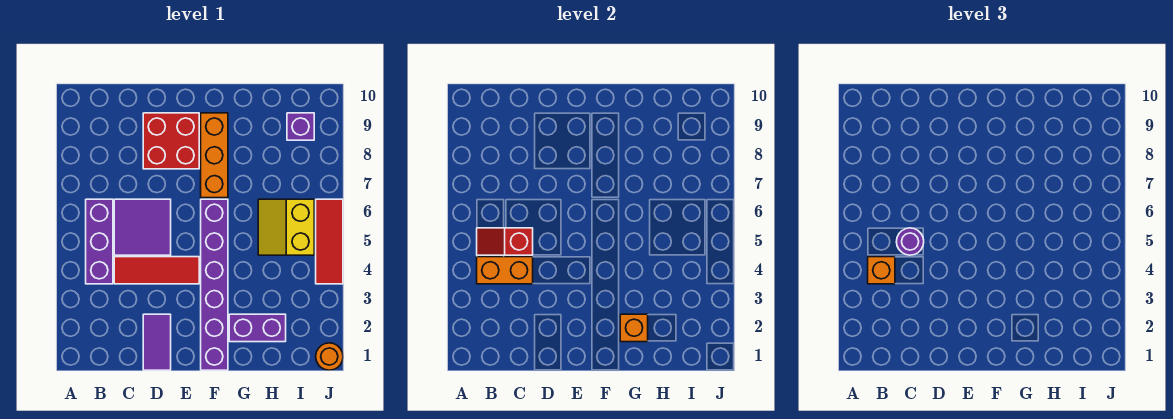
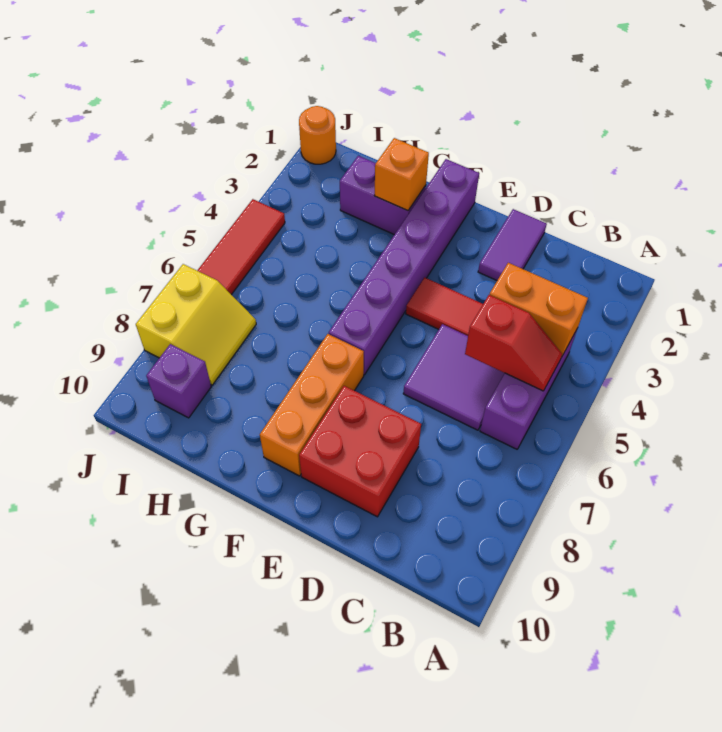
orange brick B4 level 3 -> none
purple round brick C5 level 3 -> none
yellow slope H5:I6 level 1 top I -> yellow slope I7:J8 level 1 top J

